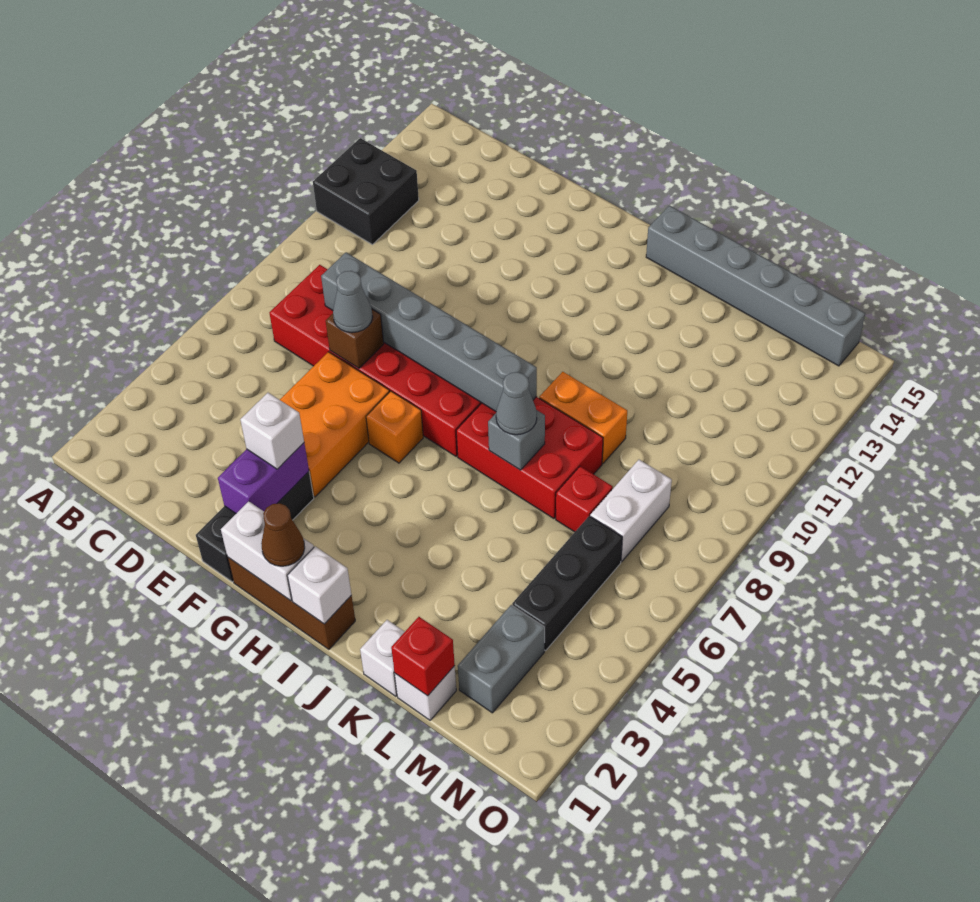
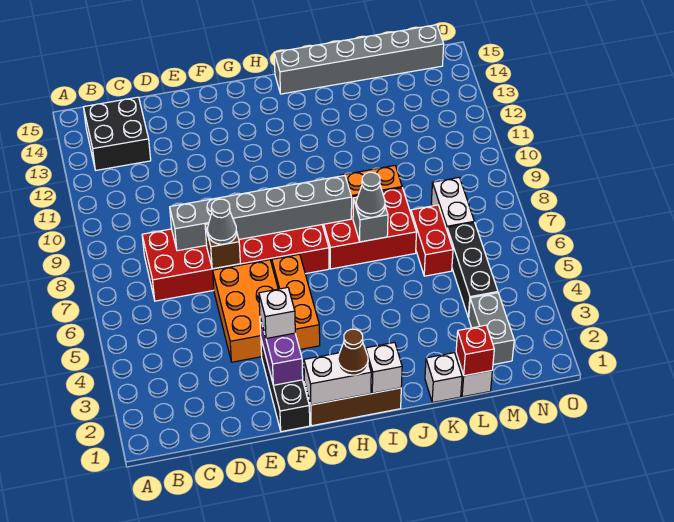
black brick A11:B12 level 1 -> black brick B13:C14 level 1
orange brick G6 level 1 -> orange brick G4:G6 level 1
red brick L7 level 1 -> red brick L6:L7 level 1

